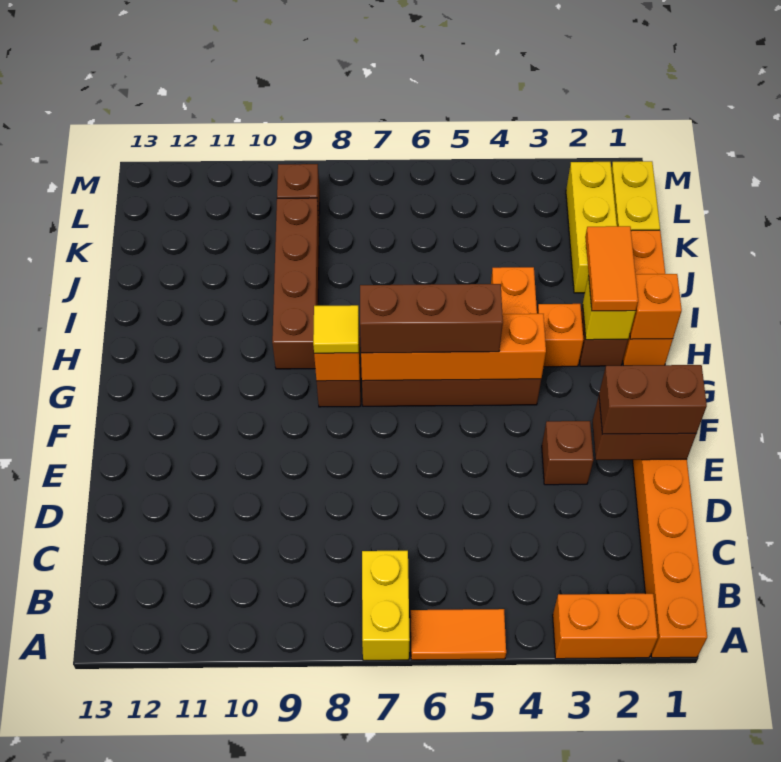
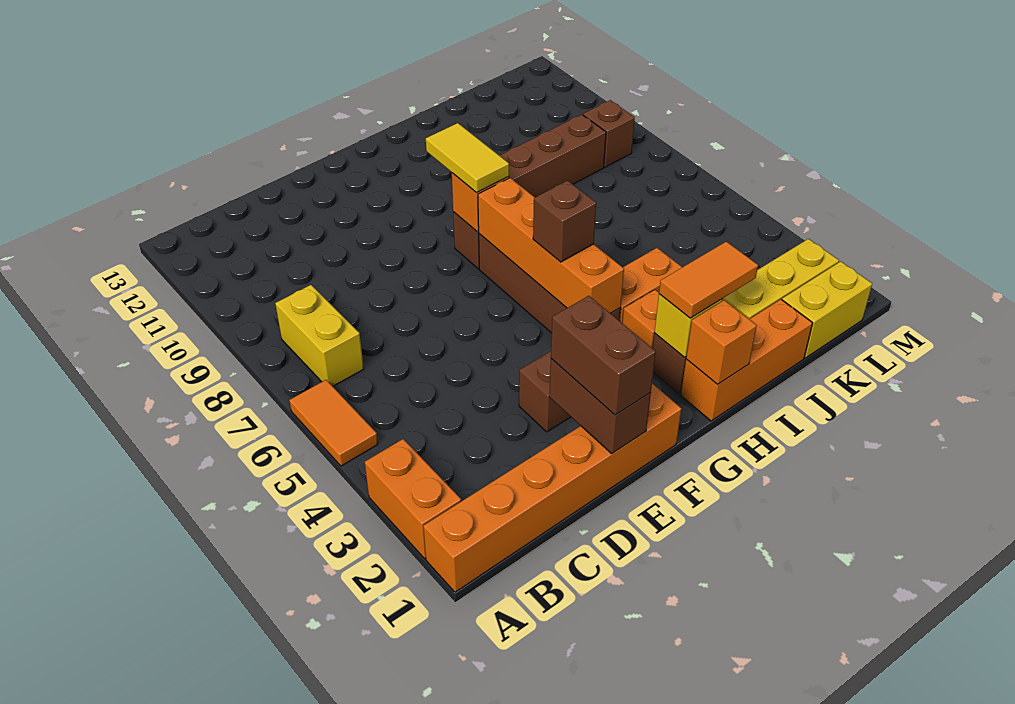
yellow brick A7:B7 level 1 -> yellow brick B7:B8 level 1
brown brick G5:G7 level 3 -> brown brick G5 level 3
yellow tile G8 level 3 -> yellow tile G8:G9 level 3

